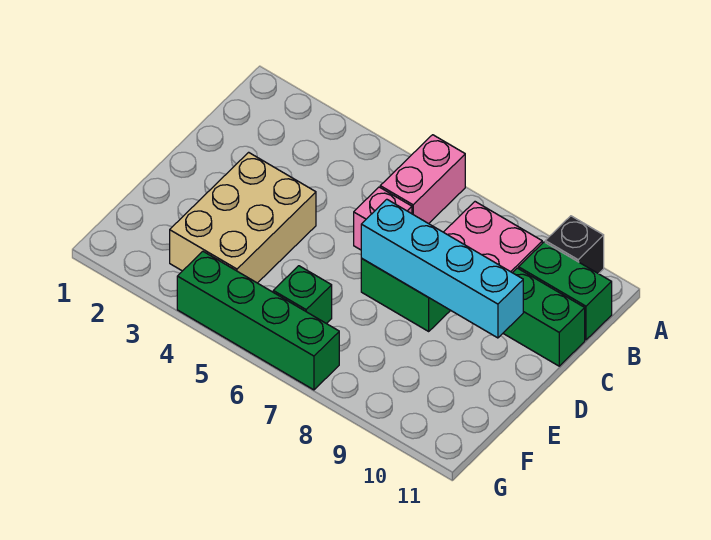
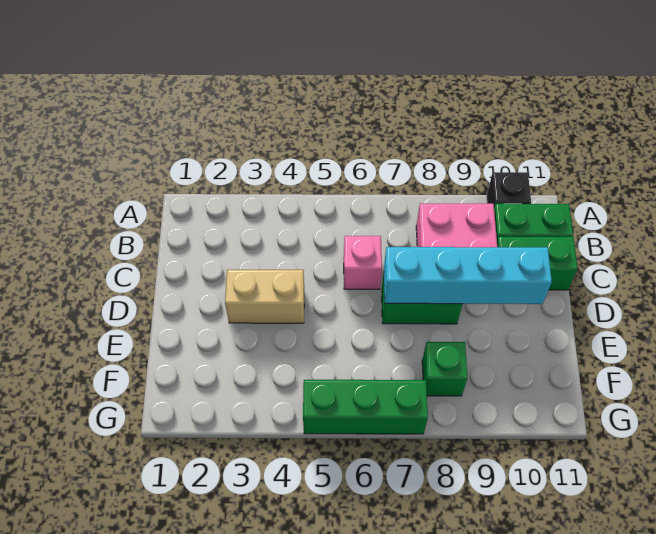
pink brick A6:B6 level 1 -> none
tan brick D3:F4 level 1 -> tan brick D3:D4 level 1
green brick F6 level 1 -> green brick F8 level 1
green brick G4:G7 level 1 -> green brick G5:G7 level 1

